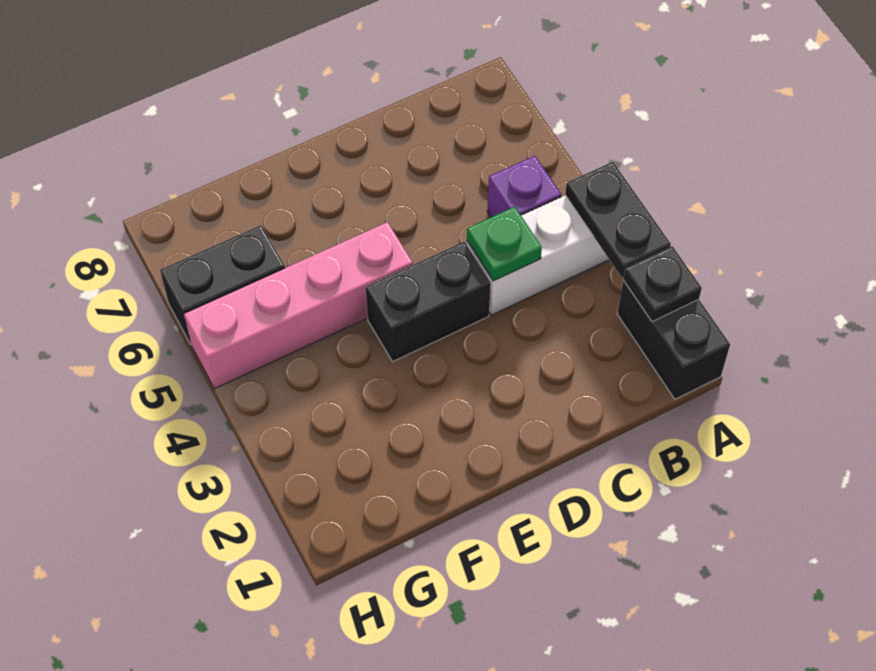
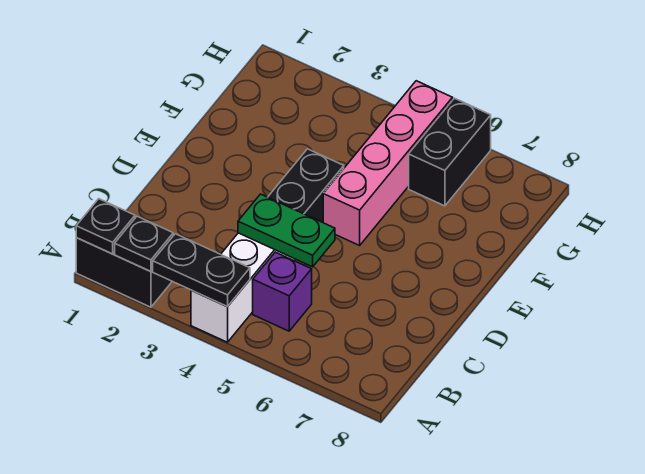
none -> black plate A1 level 2
green plate C4 level 2 -> green plate C4:C5 level 2

